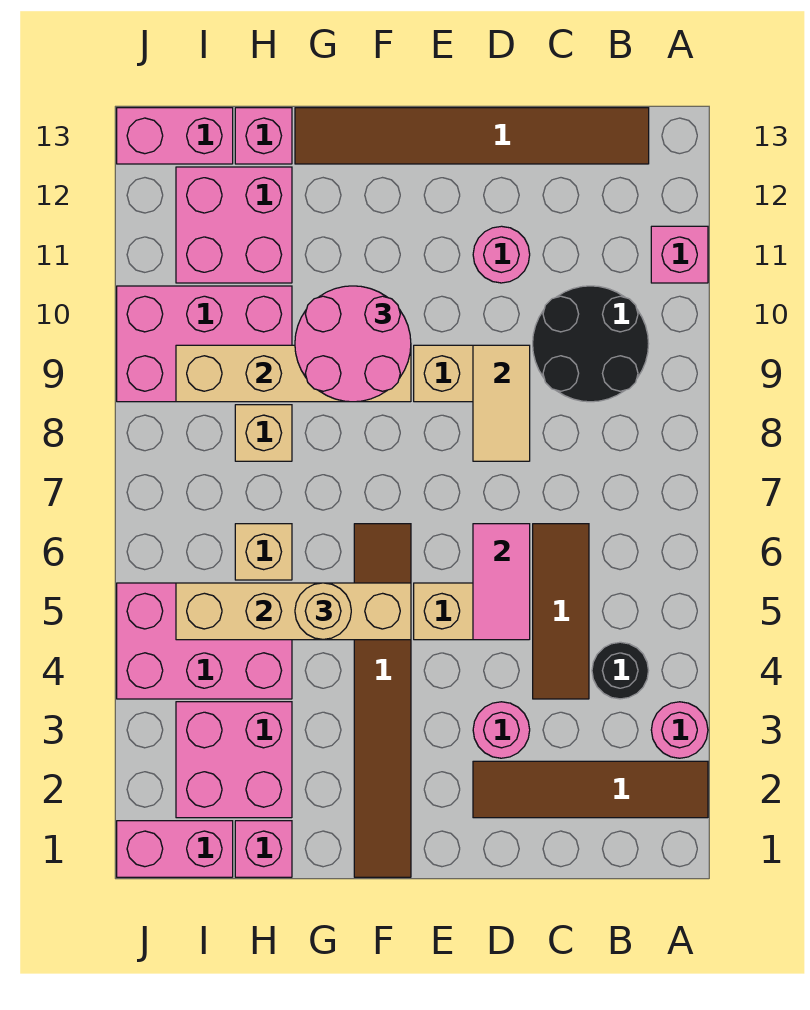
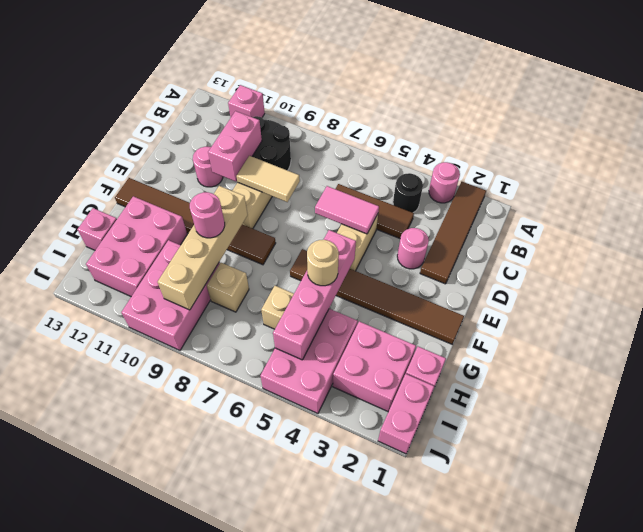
brown tile B13:G13 level 1 -> brown tile F8:F13 level 1
tan brick F5:I5 level 2 -> pink brick F5:I5 level 2
pink round brick F9:G10 level 3 -> pink round brick G9 level 3
pink brick H11:I12 level 1 -> pink brick G11:I12 level 1
pink brick I13:J13 level 1 -> pink brick C10:D10 level 2

